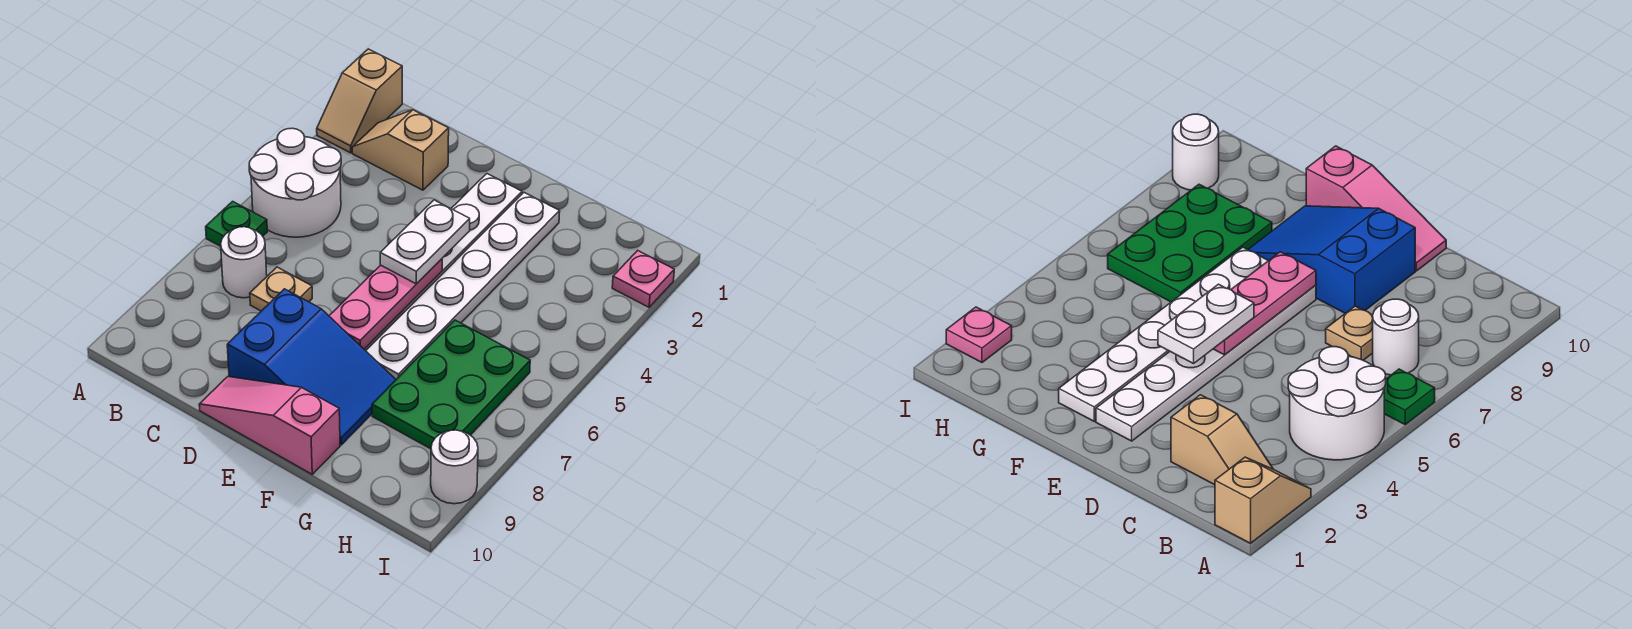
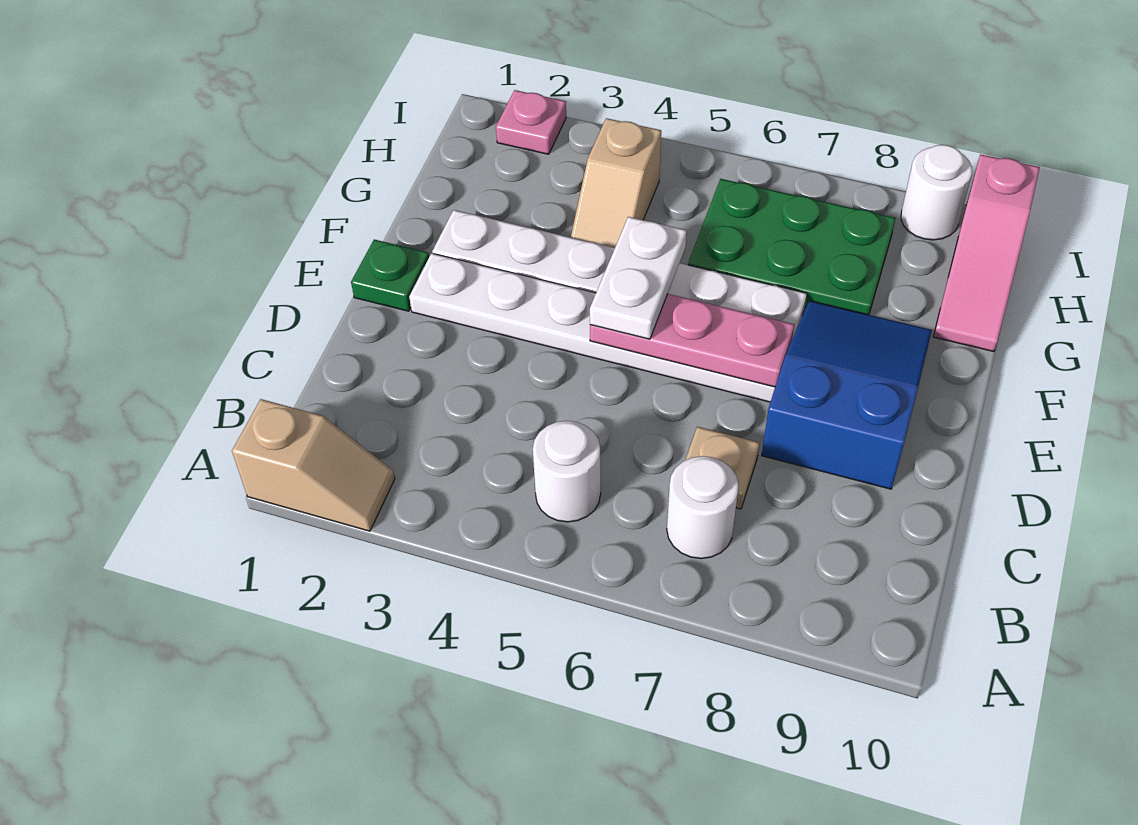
white round brick A4:B5 level 1 -> white round brick B5 level 1
green plate A6 level 1 -> green plate E1 level 1
tan slope B2:C2 level 1 top C -> tan slope G4:H4 level 1 top H
pink slope D10:F10 level 1 top F -> pink slope G10:I10 level 1 top I
white plate E4:E5 level 3 -> white plate E5:F5 level 3

